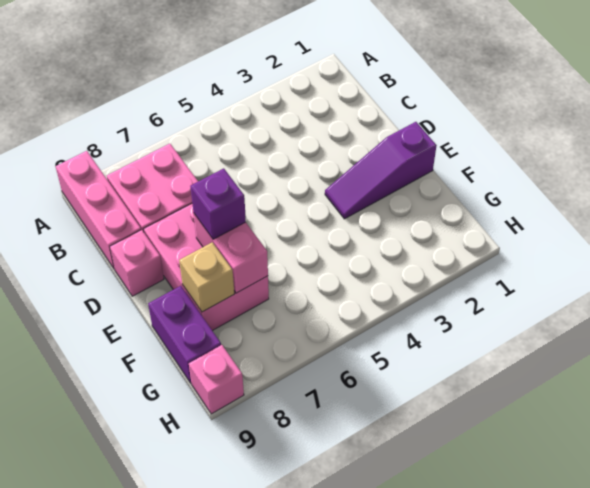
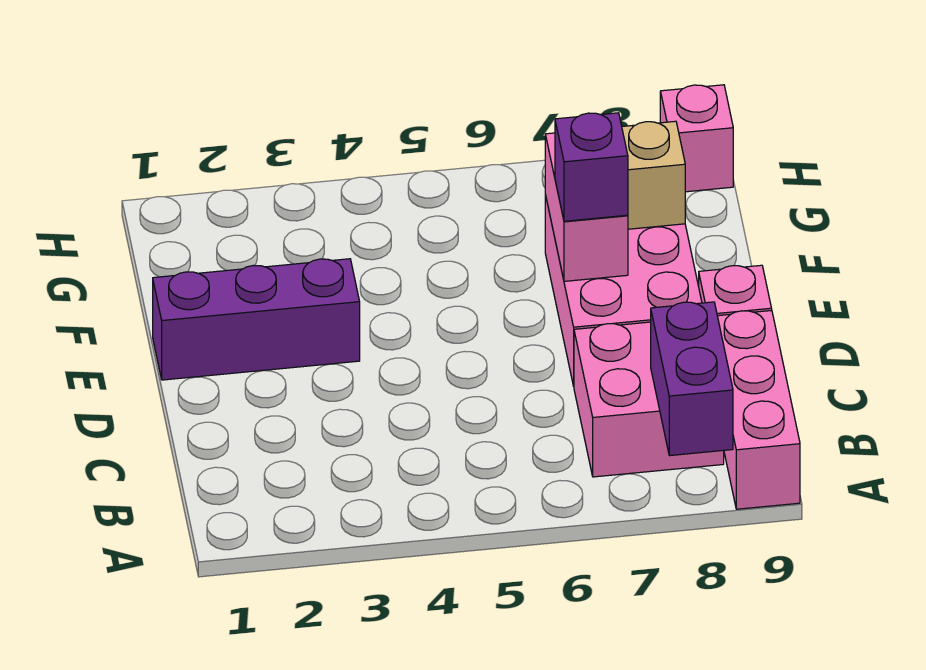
purple slope E1:E3 level 1 top 1 -> purple brick E1:E3 level 1
purple brick F9:G9 level 1 -> purple brick A8:B8 level 2

